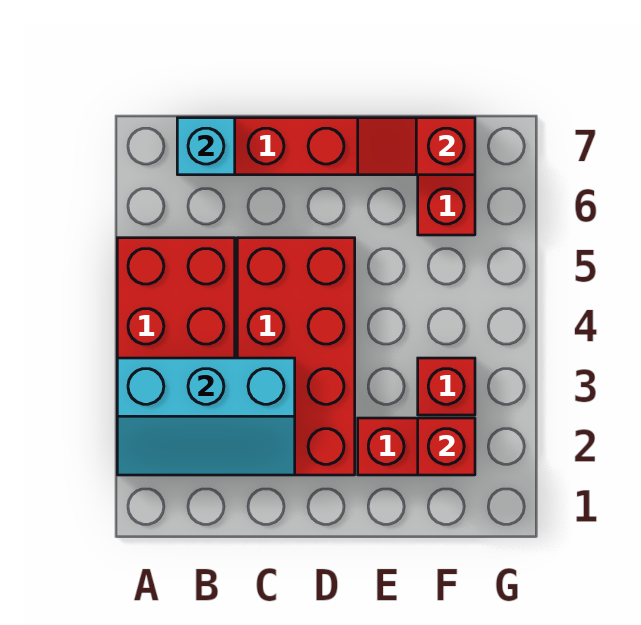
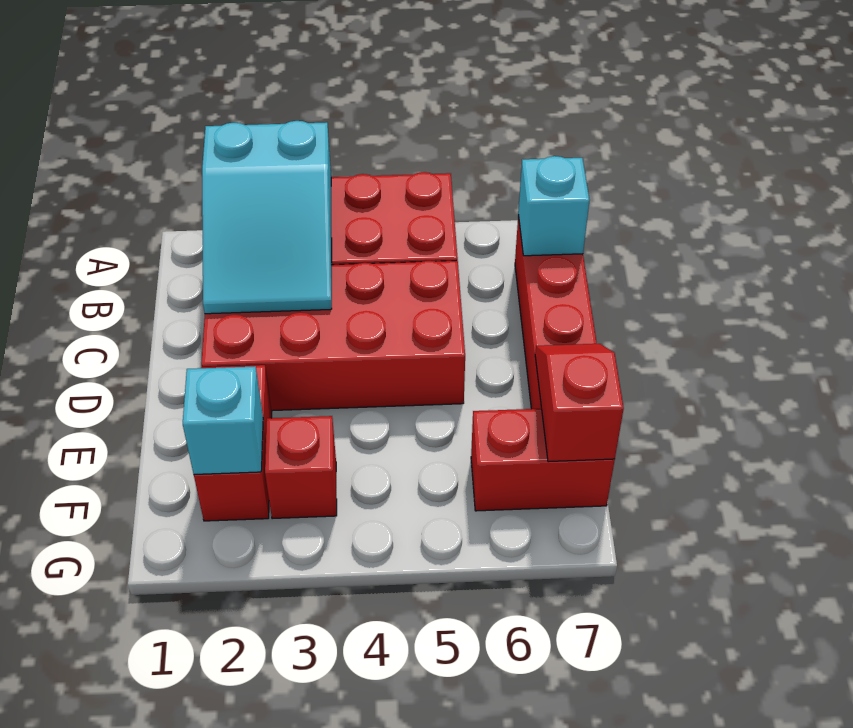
cyan slope A2:C3 level 2 top 3 -> cyan slope A2:C3 level 2 top A
red brick F2 level 2 -> cyan brick F2 level 2

